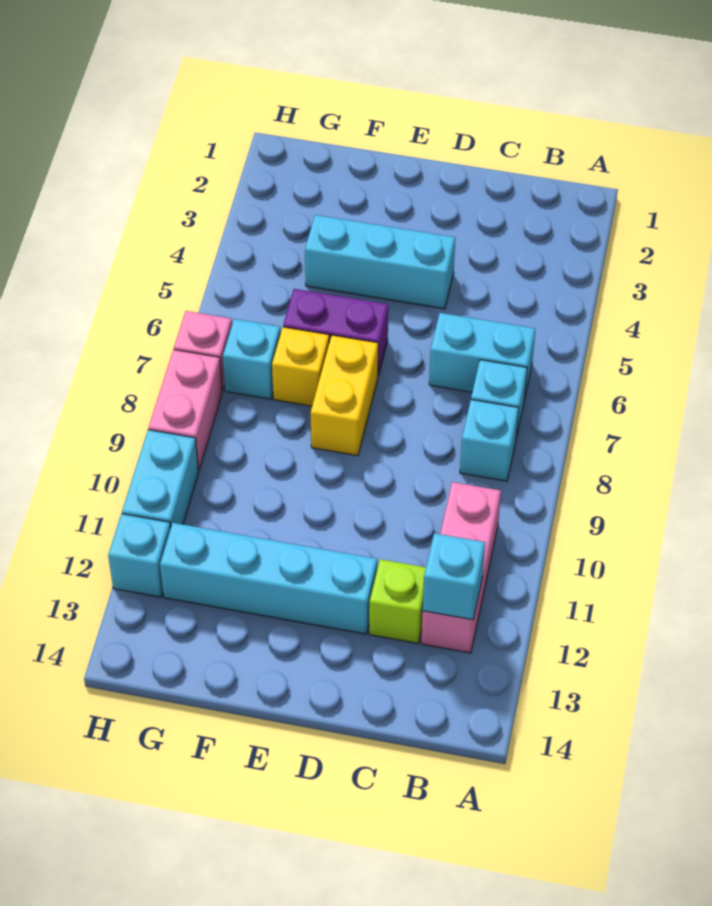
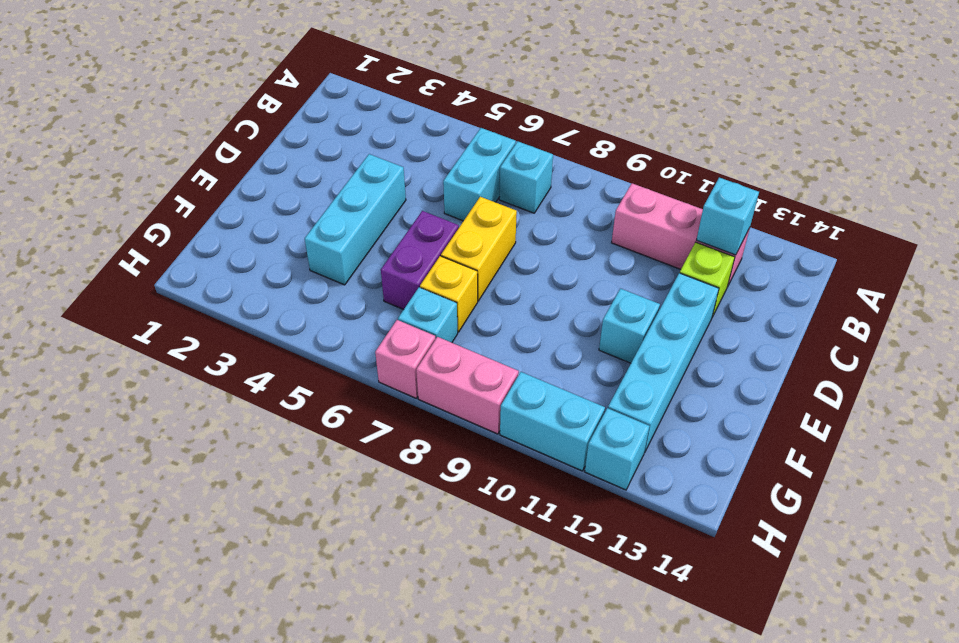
cyan brick B8 level 1 -> cyan brick E11 level 1
yellow brick E7:E8 level 1 -> yellow brick D7:E7 level 1

